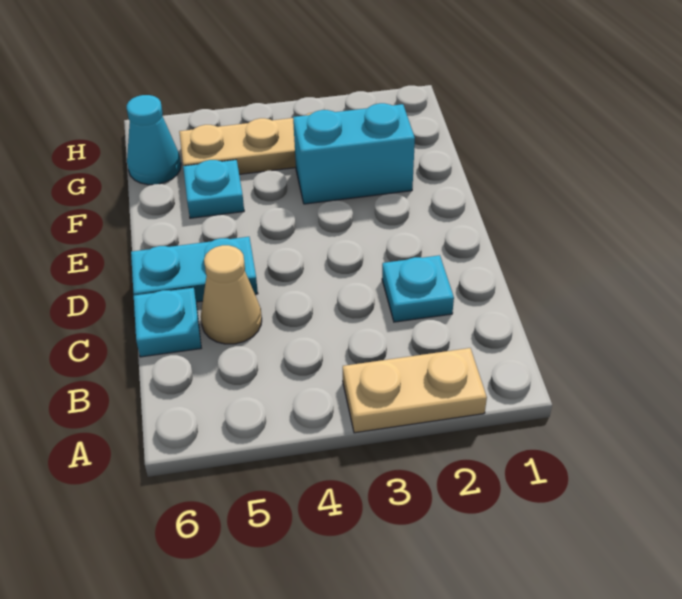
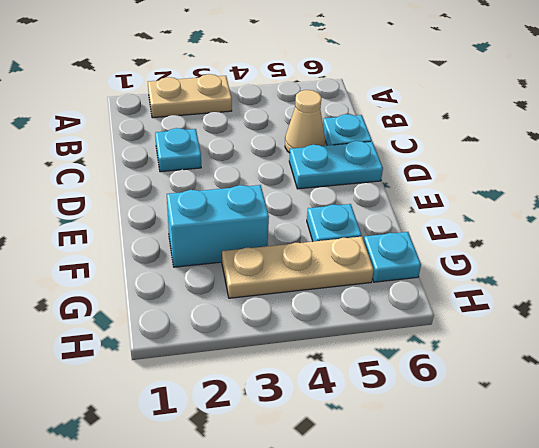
cyan cone G6 level 1 -> cyan plate G6 level 1

